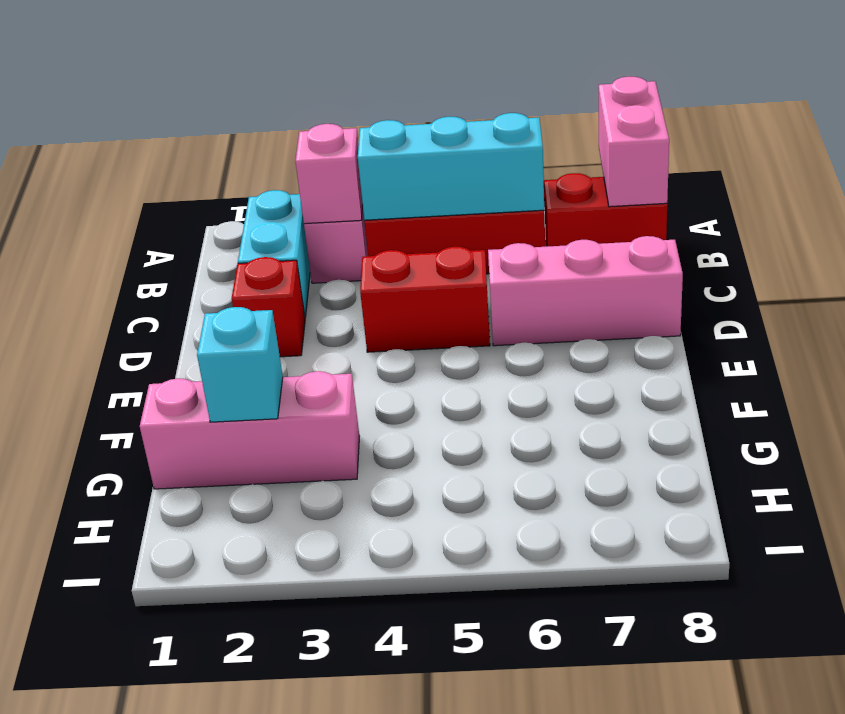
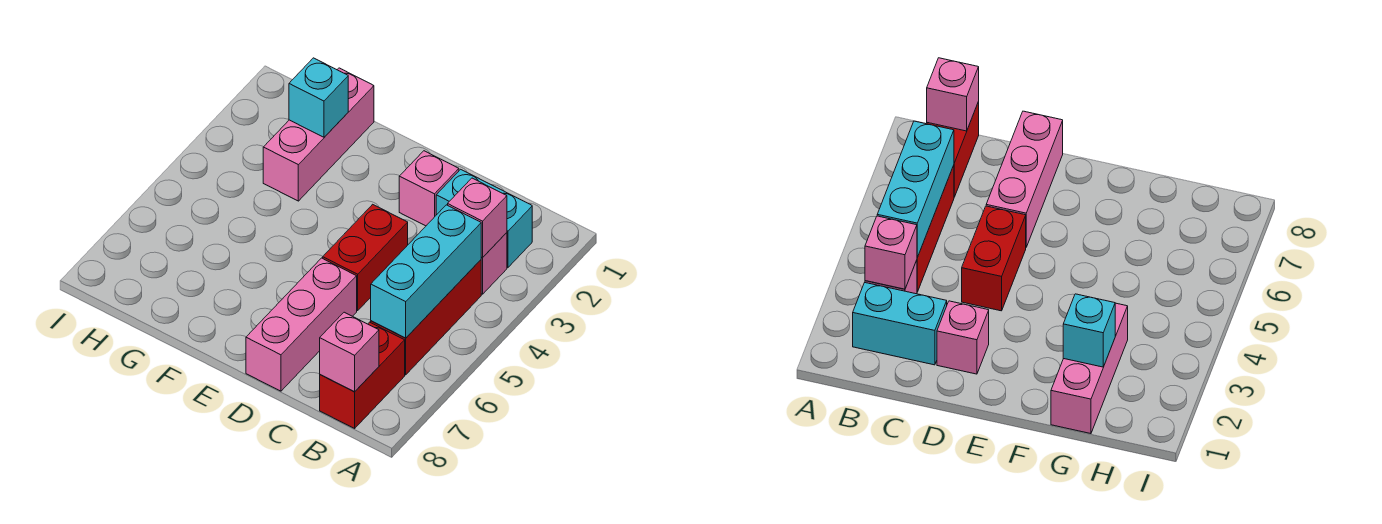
pink brick A8:B8 level 2 -> pink brick B8 level 2
red brick D2 level 1 -> pink brick D2 level 1

